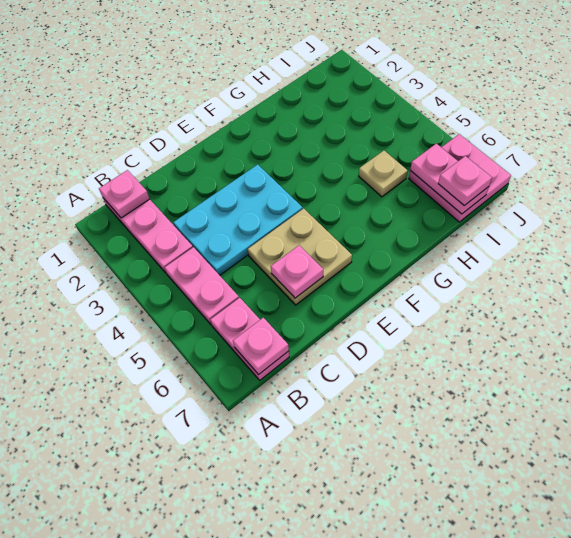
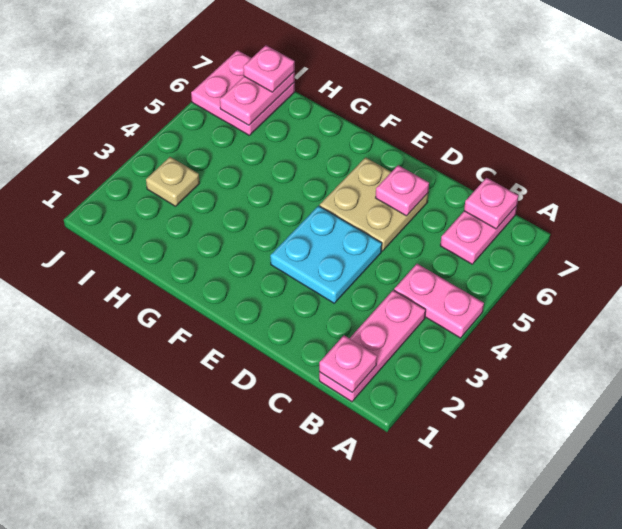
pink plate B4:B5 level 1 -> pink plate A4:B4 level 1
cyan plate C3:E4 level 1 -> cyan plate D3:E4 level 1
tan plate H5 level 1 -> tan plate I3 level 1

